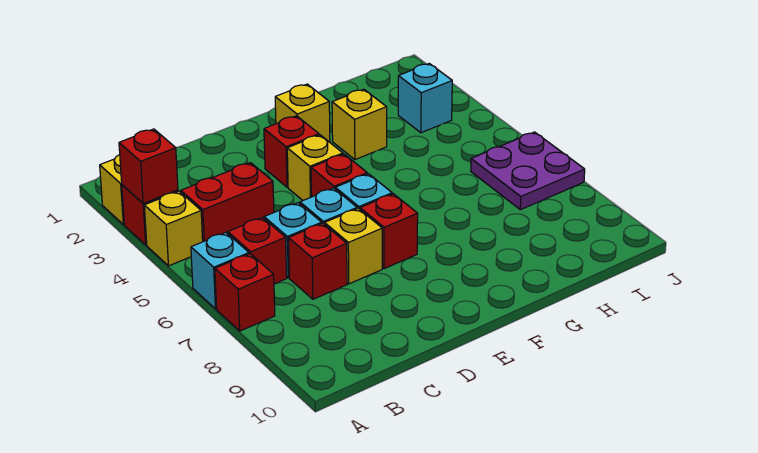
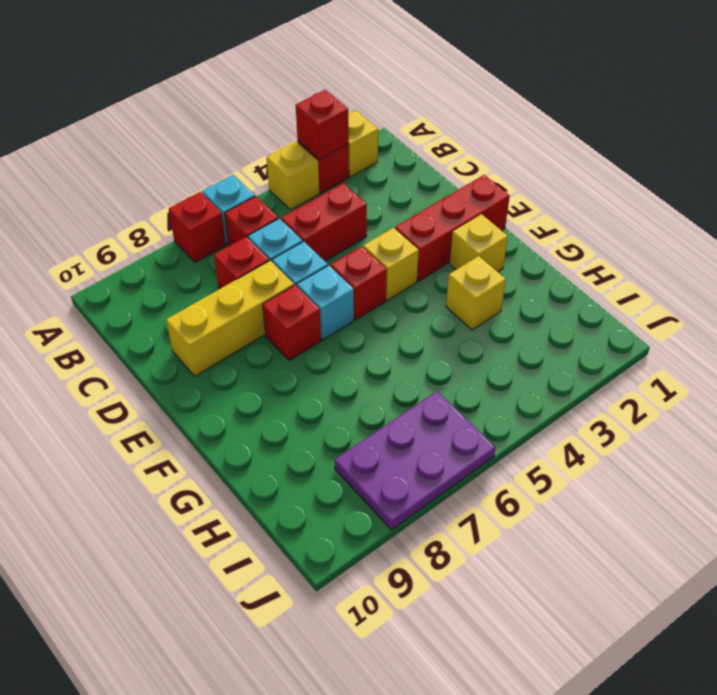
red brick B4:C4 level 1 -> red brick C4:C5 level 1
yellow brick D7 level 1 -> yellow brick D7:D9 level 1
red brick E3 level 1 -> red brick E1:E3 level 1
cyan brick I3 level 1 -> none
purple plate I6:J7 level 1 -> purple plate I6:J8 level 1

